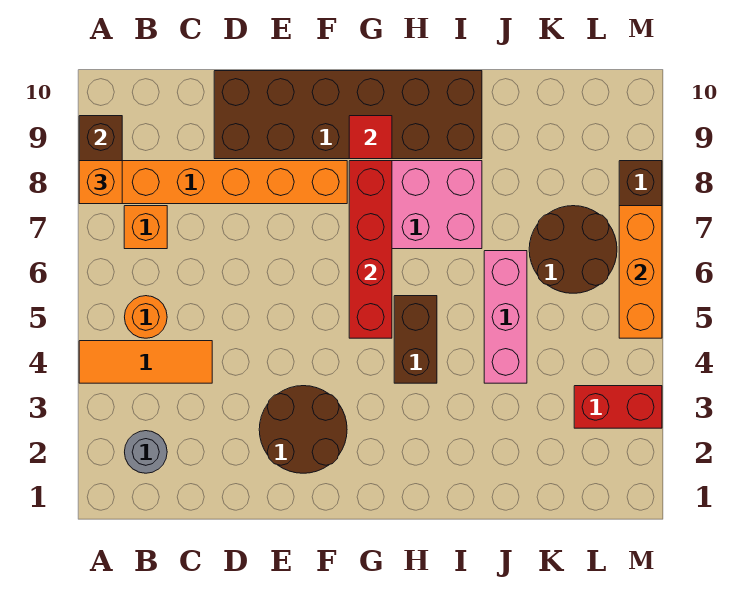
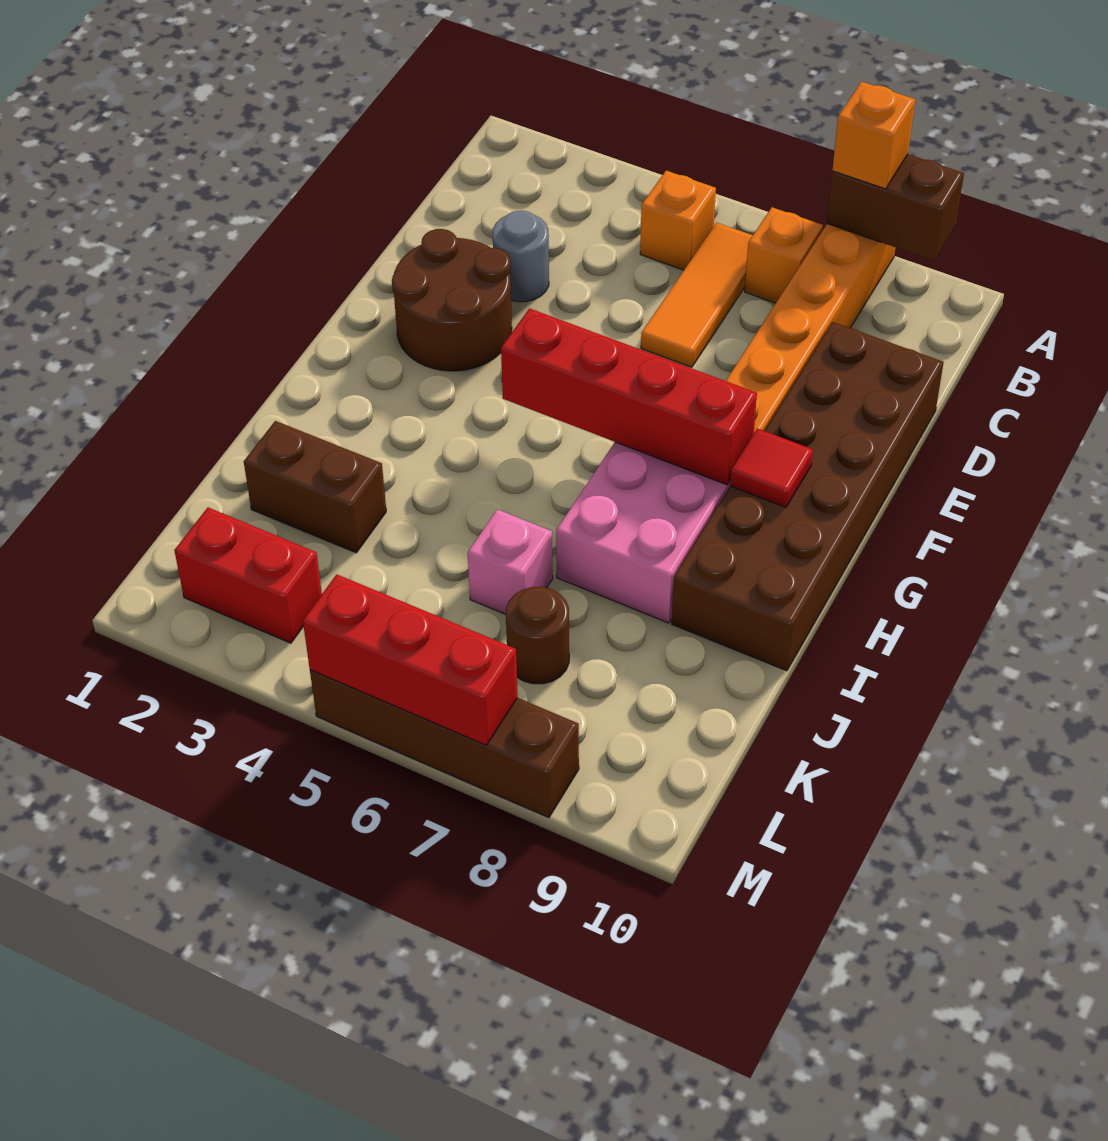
orange tile A4:C4 level 1 -> orange tile B6:D6 level 1
grey round brick B2 level 1 -> grey round brick D3 level 1
orange round brick B5 level 1 -> orange brick B5 level 1
brown brick H4:H5 level 1 -> brown brick J2:J3 level 1
pink brick J4:J6 level 1 -> pink brick J6 level 1
brown round brick K6:L7 level 1 -> brown round brick K7 level 1
red brick L3:M3 level 1 -> red brick L2:L3 level 1
orange brick M5:M7 level 2 -> red brick M5:M7 level 2

